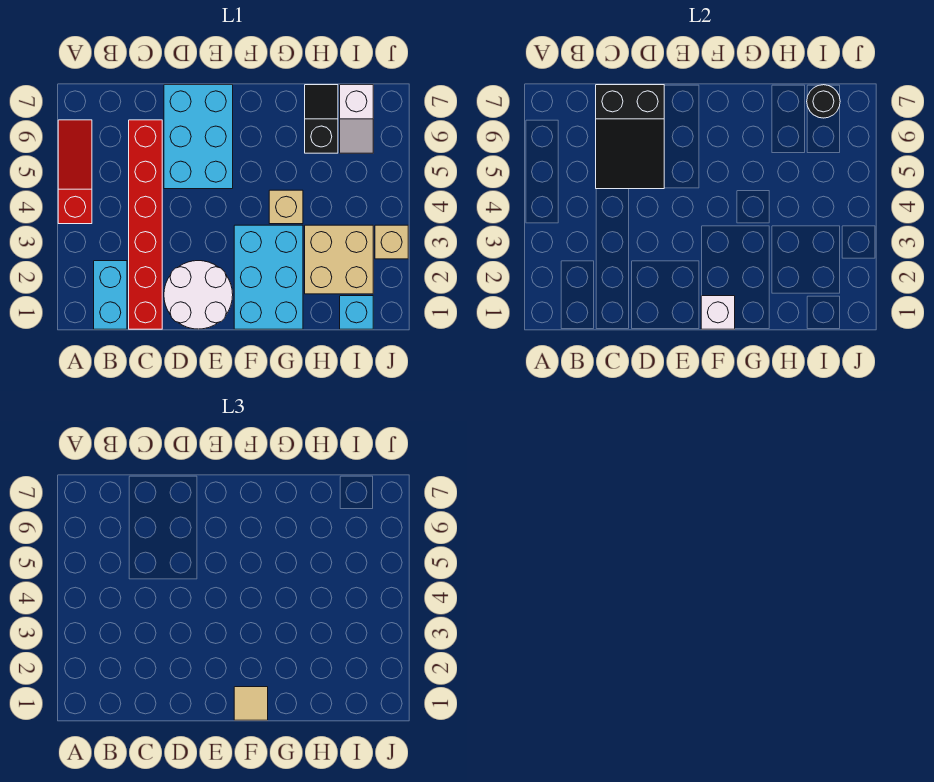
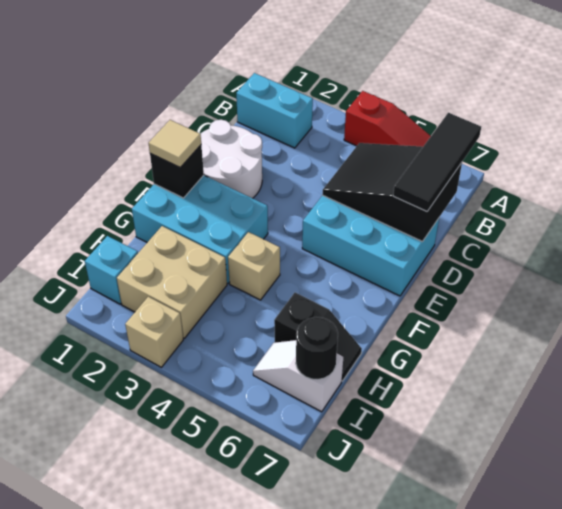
none -> black tile B7:D7 level 3
red brick C1:C6 level 1 -> none
white brick F1 level 2 -> black brick F1 level 2

